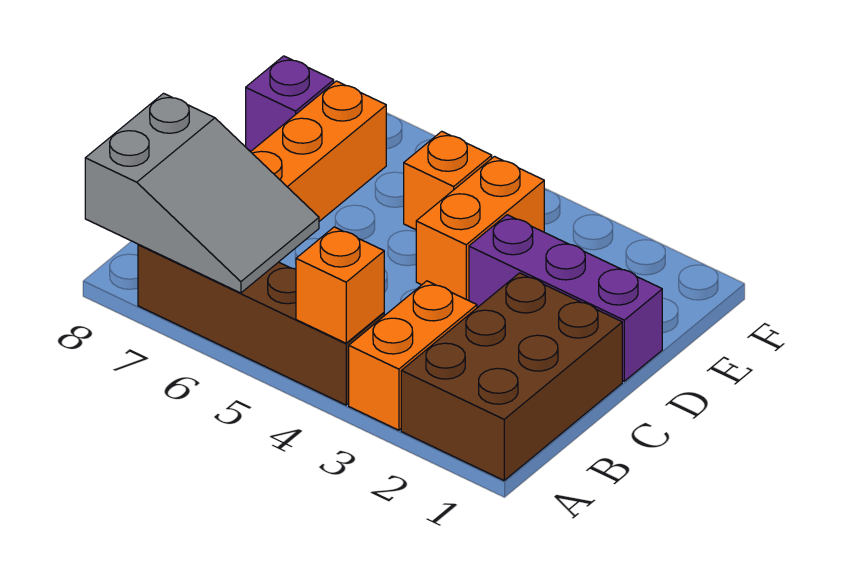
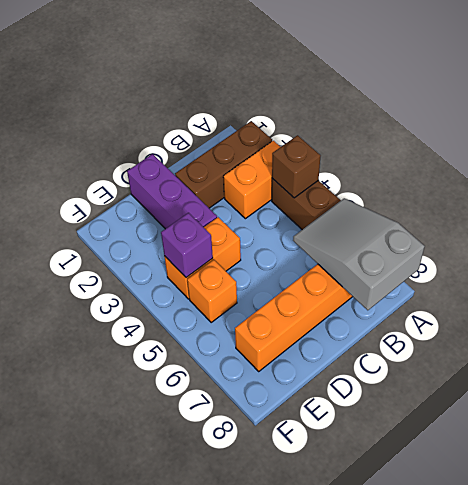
brown brick A1:C2 level 1 -> brown brick A2:C2 level 1
orange brick A4 level 2 -> brown brick A4 level 2
purple brick E8 level 1 -> purple brick E4 level 2

